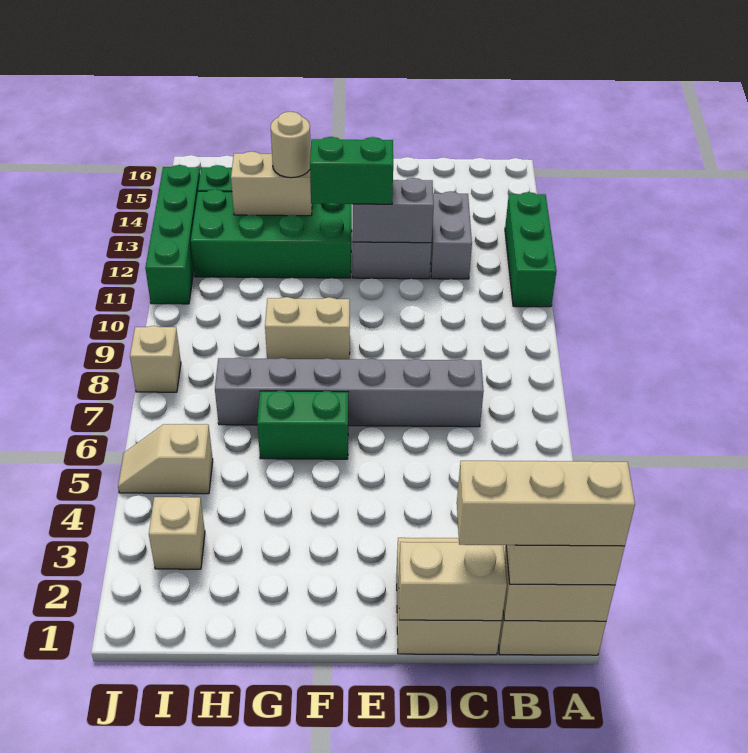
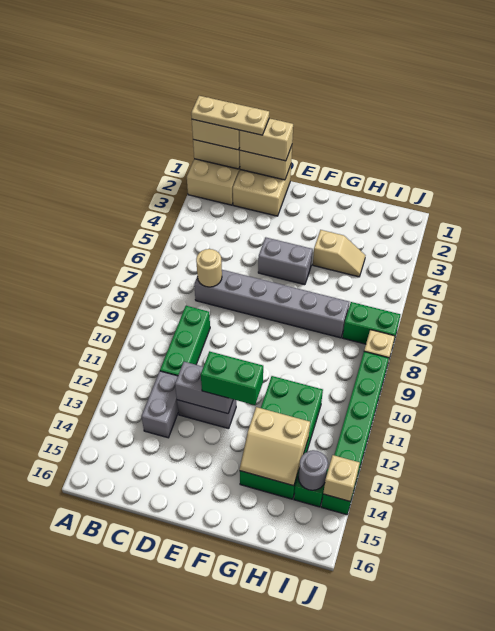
tan brick A1:C1 level 4 -> tan plate A1:C1 level 4
green brick A11:A13 level 1 -> green brick C9:C11 level 1
none -> grey brick E5:F5 level 1
green brick F6:G6 level 1 -> green brick I7:J7 level 1
tan brick F9:G9 level 1 -> tan brick C1:D1 level 3
green brick F12:I13 level 1 -> green brick G11:H14 level 1
tan round brick G13 level 3 -> tan round brick C7 level 2
tan brick I3 level 1 -> tan brick J14 level 2
tan slope I5:J5 level 1 top I -> tan slope G4:H4 level 1 top G
none -> grey round brick I14 level 2
green brick J11:J14 level 1 -> green brick J9:J14 level 1

